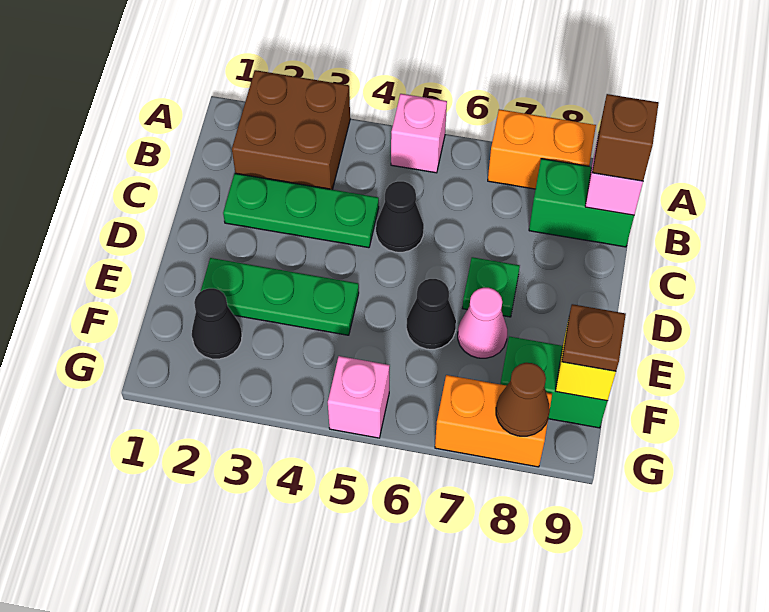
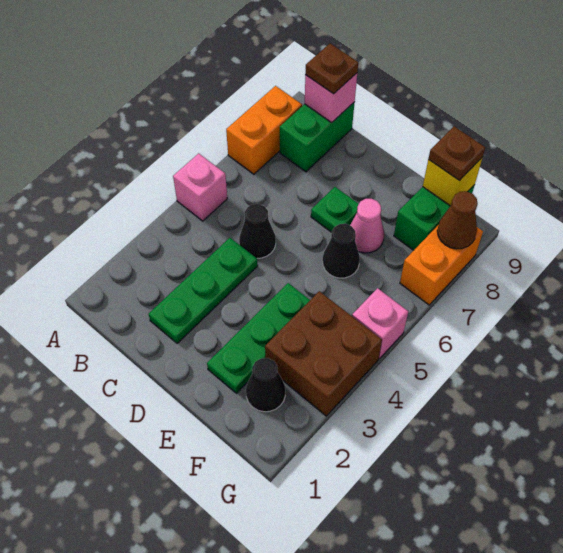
brown brick A2:B3 level 1 -> brown brick F3:G4 level 1
brown brick B9 level 3 -> brown plate B9 level 3

